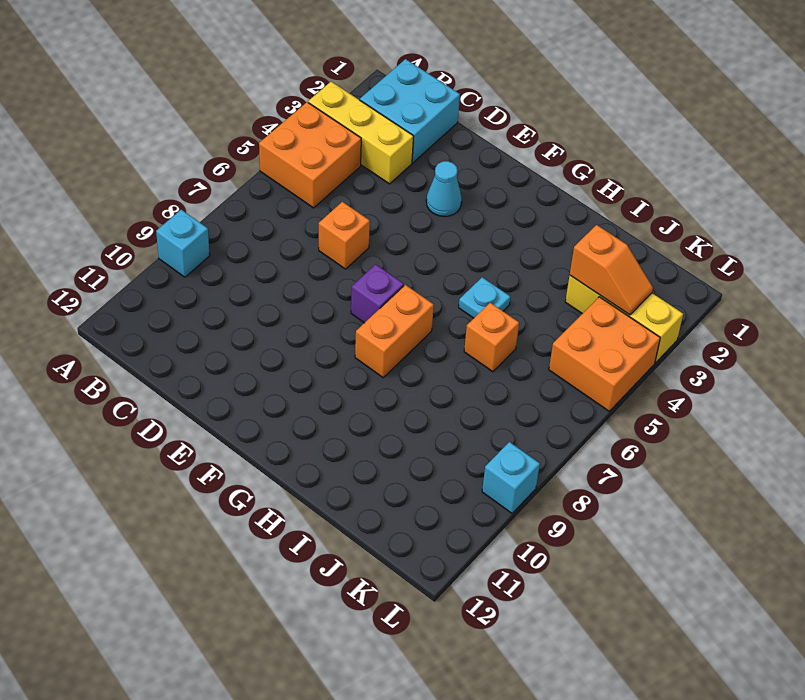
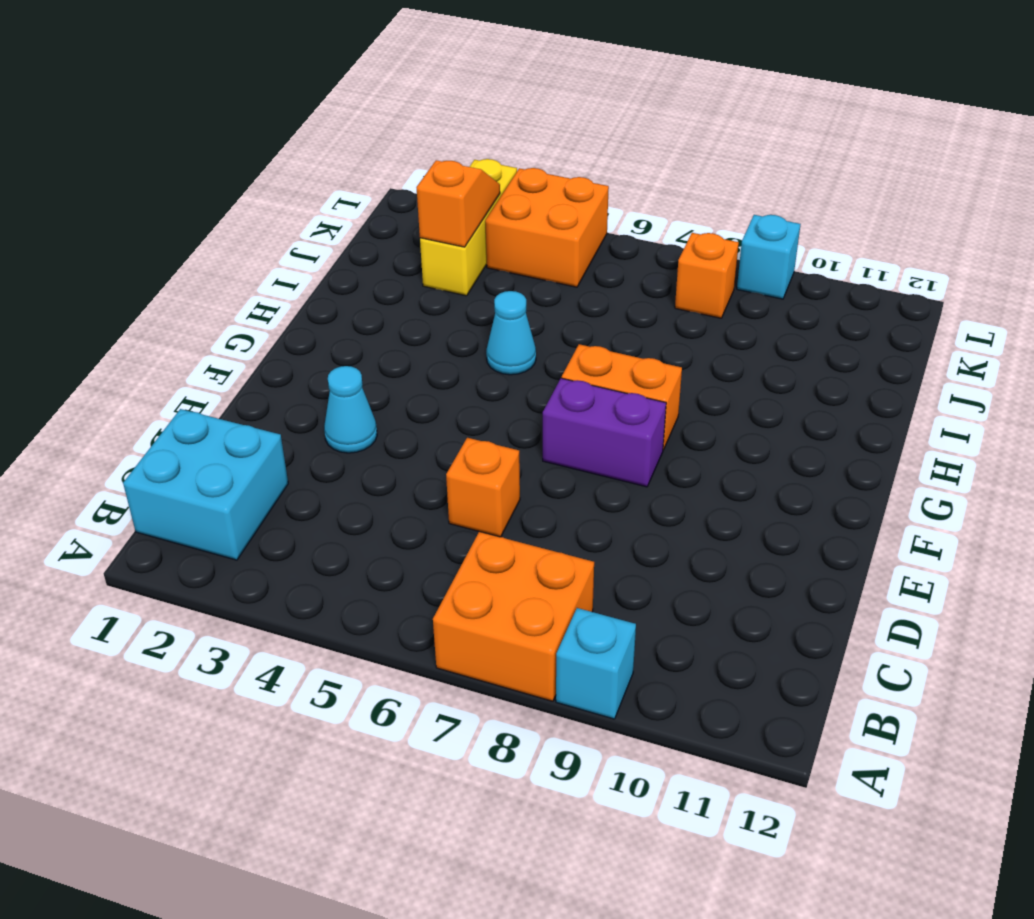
yellow brick A3:C3 level 1 -> none
orange brick A4:B5 level 1 -> orange brick A7:B8 level 1
purple brick F7 level 1 -> purple brick F7:F8 level 1
cyan plate H5 level 1 -> cyan cone H5 level 1
orange brick I6 level 1 -> orange brick K8 level 1

